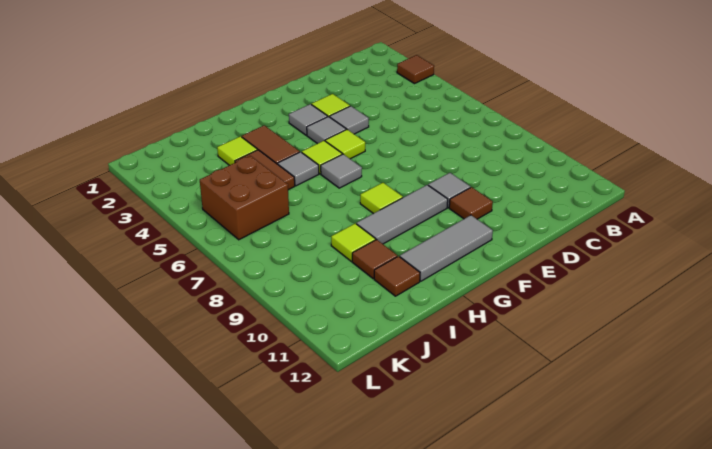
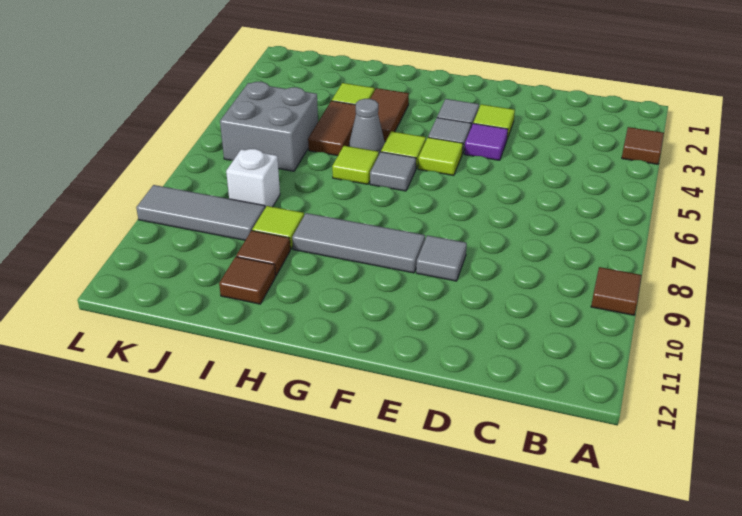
grey tile E4 level 1 -> purple tile E4 level 1
brown tile E10 level 1 -> brown tile A9 level 1
grey tile F11:H11 level 1 -> grey tile J9:L9 level 1
lime tile G8 level 1 -> lime tile H6 level 1
grey tile H5 level 1 -> grey cone H5 level 1
brown brick J5:K6 level 1 -> grey brick J5:K6 level 1
none -> white brick J8 level 1

